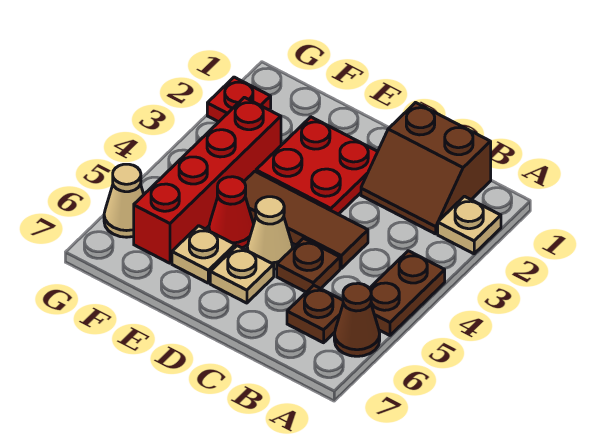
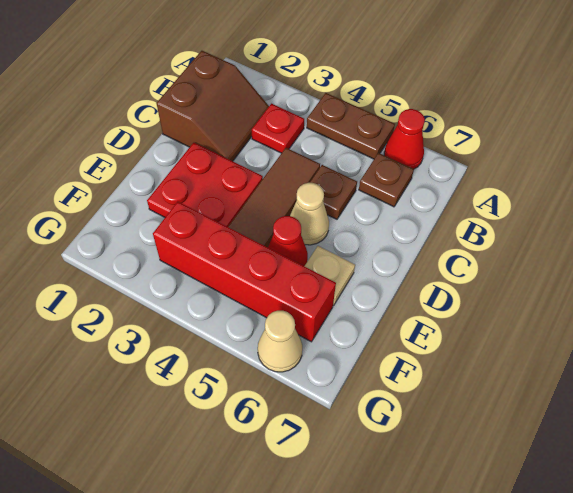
tan plate A2 level 1 -> none
brown cone A6 level 1 -> red cone A6 level 1
tan plate D6 level 1 -> none
red plate G2 level 1 -> red plate B3 level 1

